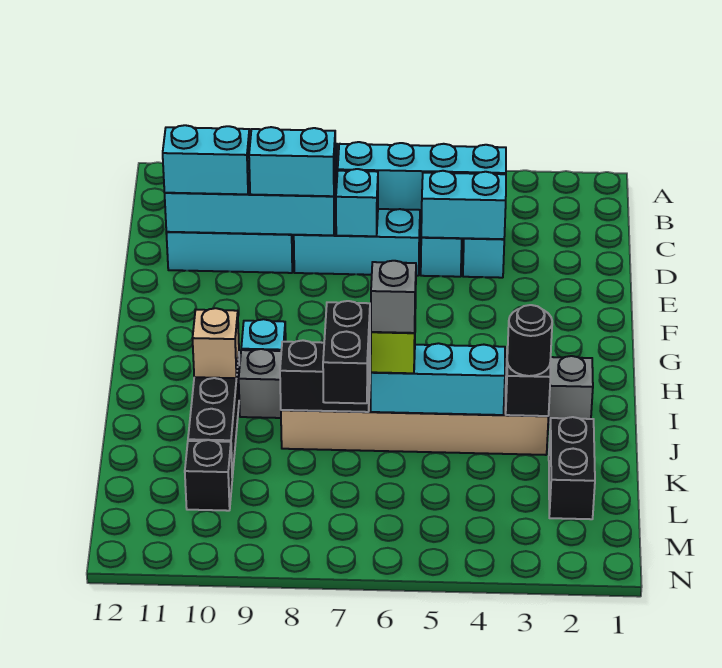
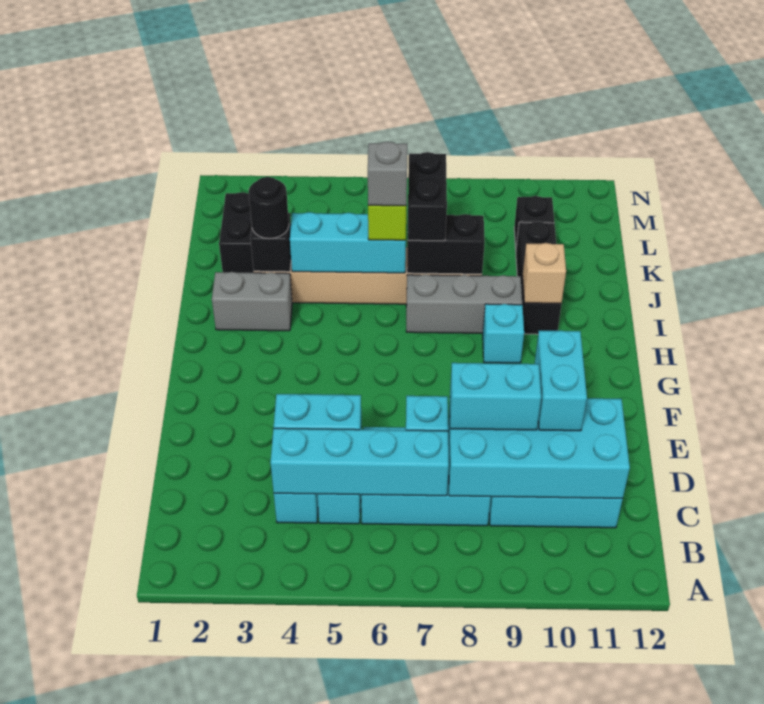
cyan brick D10:D11 level 3 -> cyan brick D10:E10 level 3

